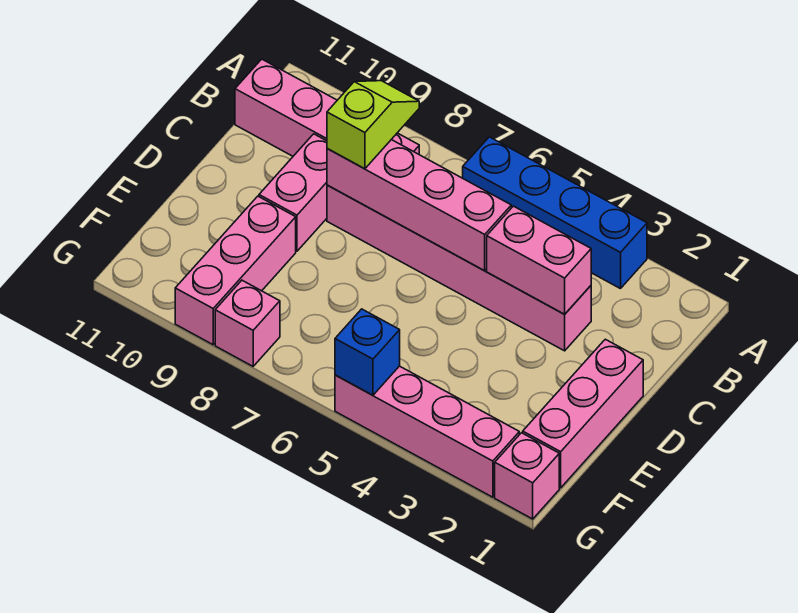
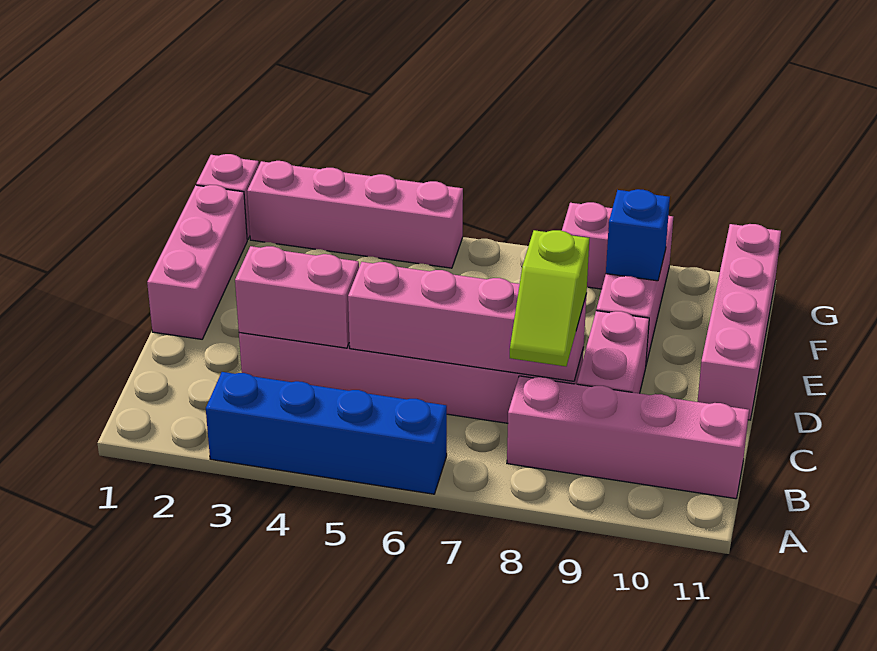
none -> pink brick D11:G11 level 1
blue brick G5 level 2 -> blue brick F9 level 2

